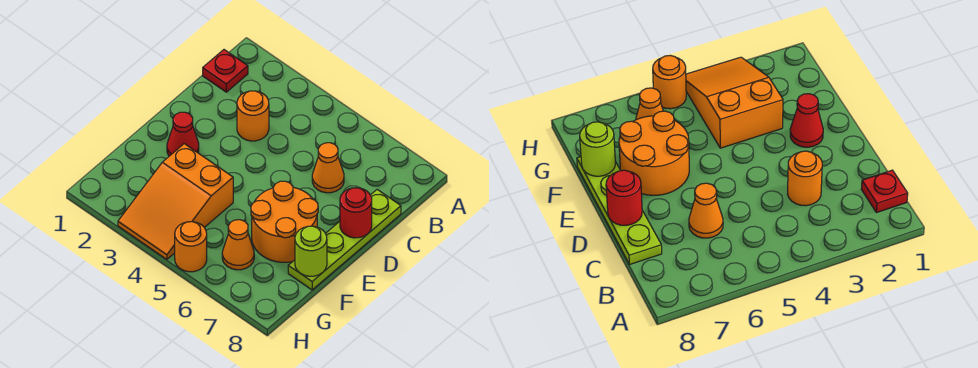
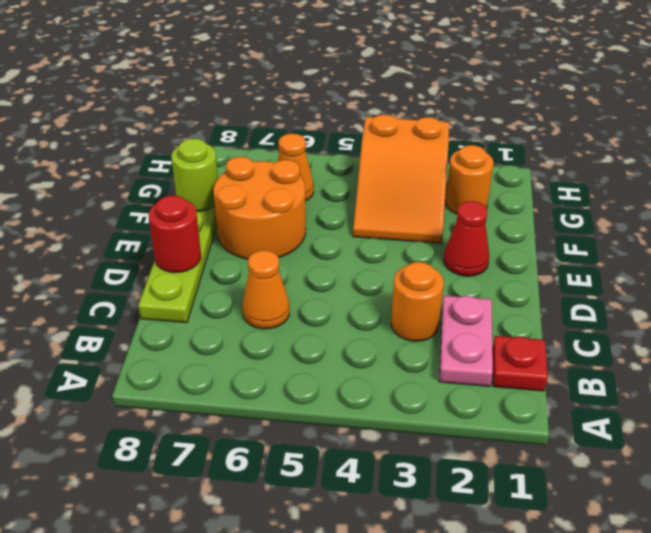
none -> pink plate B2:C2 level 1
orange slope F3:H4 level 1 top F -> orange slope F3:H4 level 1 top H
orange round brick H5 level 1 -> orange round brick G2 level 1

